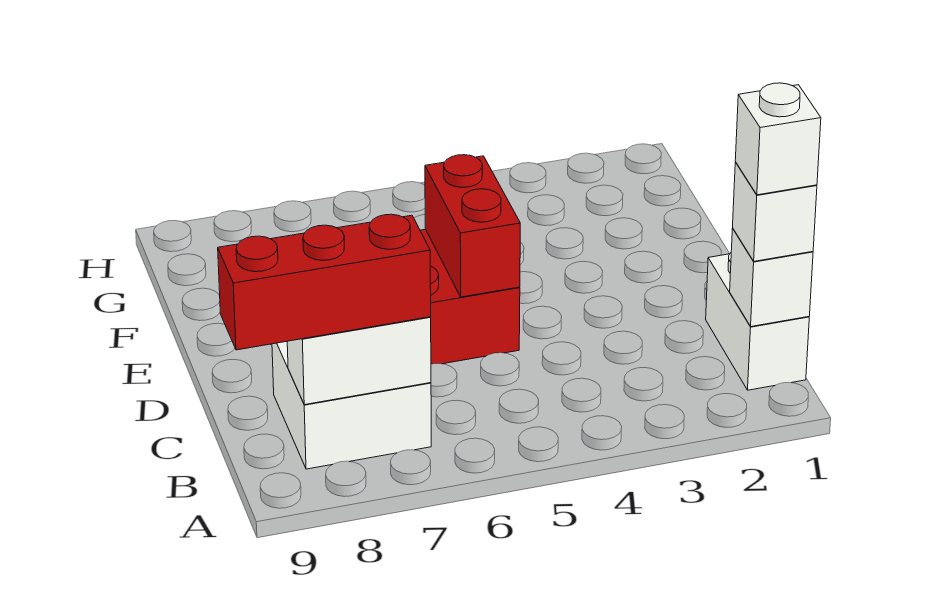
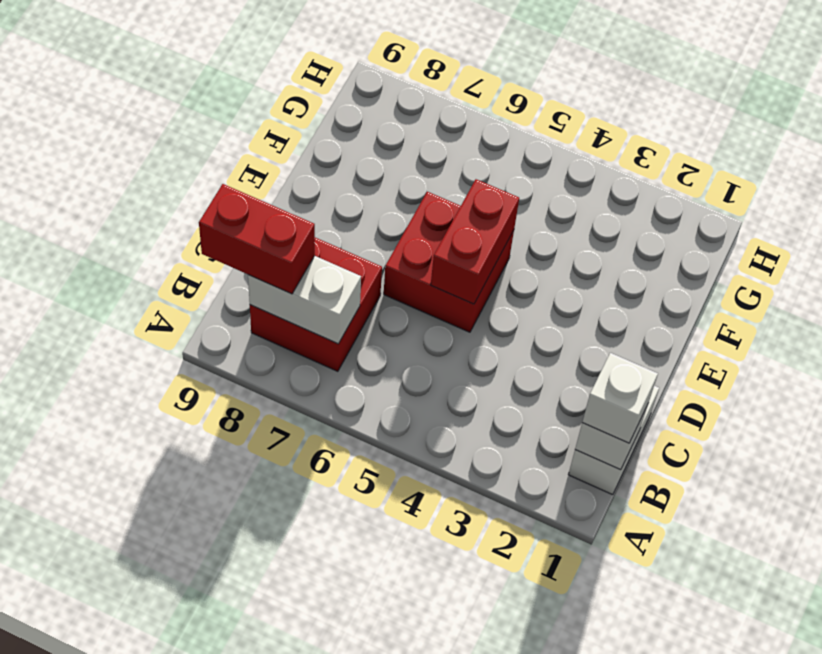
white brick B1 level 4 -> none
white brick B7:C8 level 1 -> red brick B7:C8 level 1
red brick B7:B9 level 3 -> red brick B8:B9 level 3

